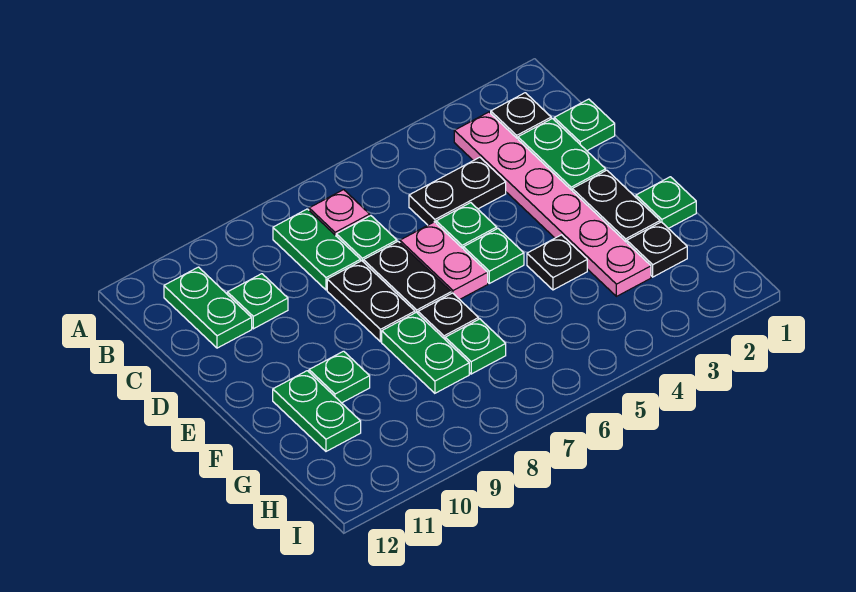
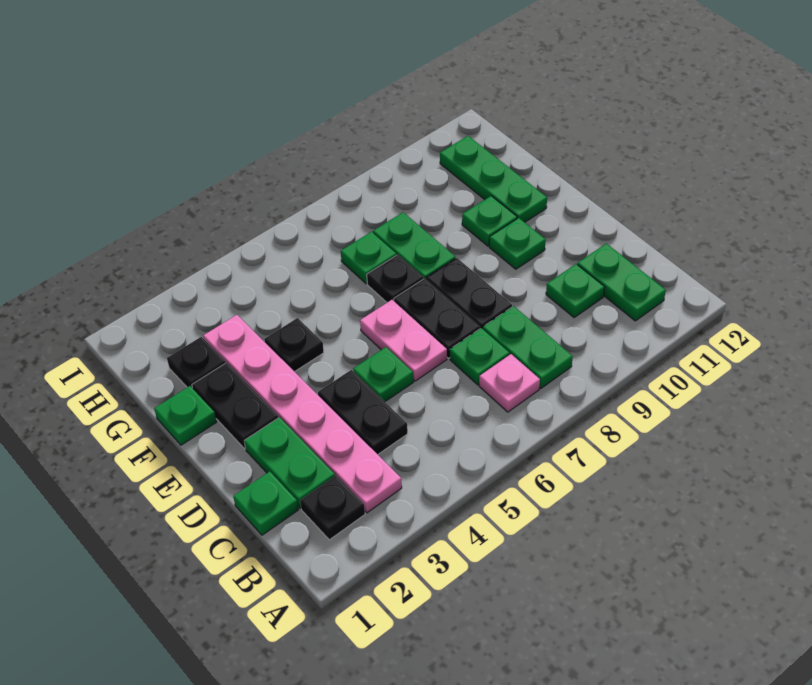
black plate C4:C5 level 1 -> black plate C4:D4 level 1
green plate E5 level 1 -> green plate E10 level 1
green plate F11:G11 level 1 -> green plate F11:H11 level 1

